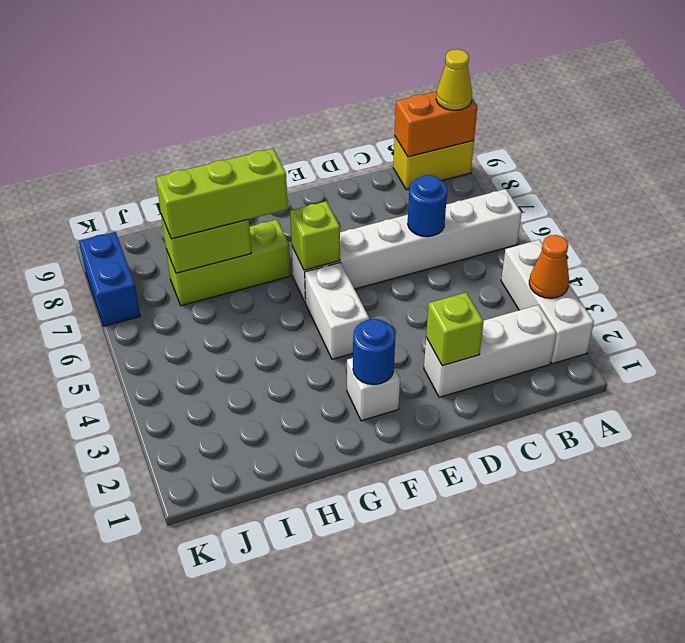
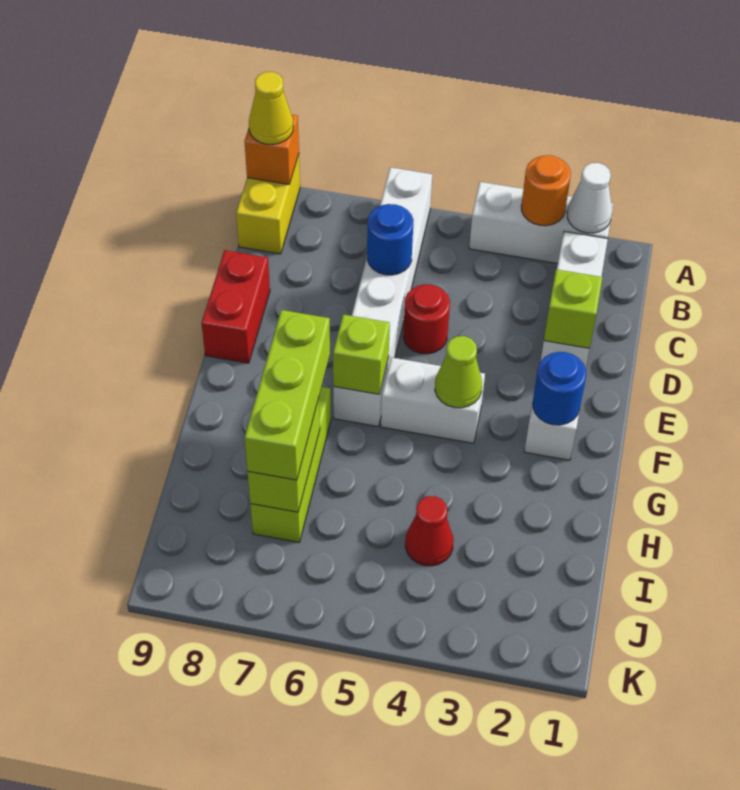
none -> white cone A2 level 2
orange cone A3 level 2 -> orange round brick A3 level 2
orange brick A9:B9 level 2 -> orange brick A9 level 2
none -> red round brick D5 level 1
none -> red brick D9:E9 level 1
none -> lime cone F4 level 2
none -> red cone I4 level 1
blue brick K7:K8 level 1 -> none

